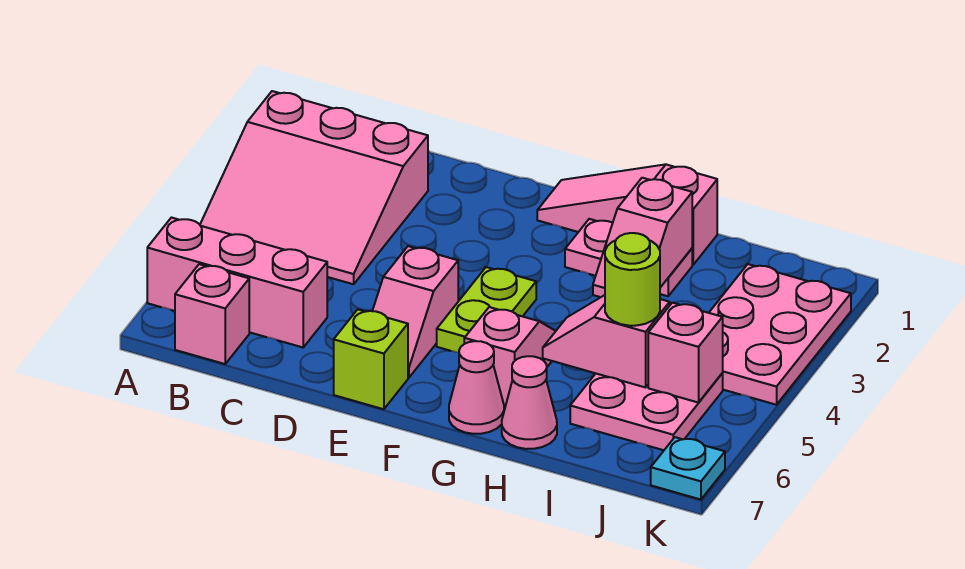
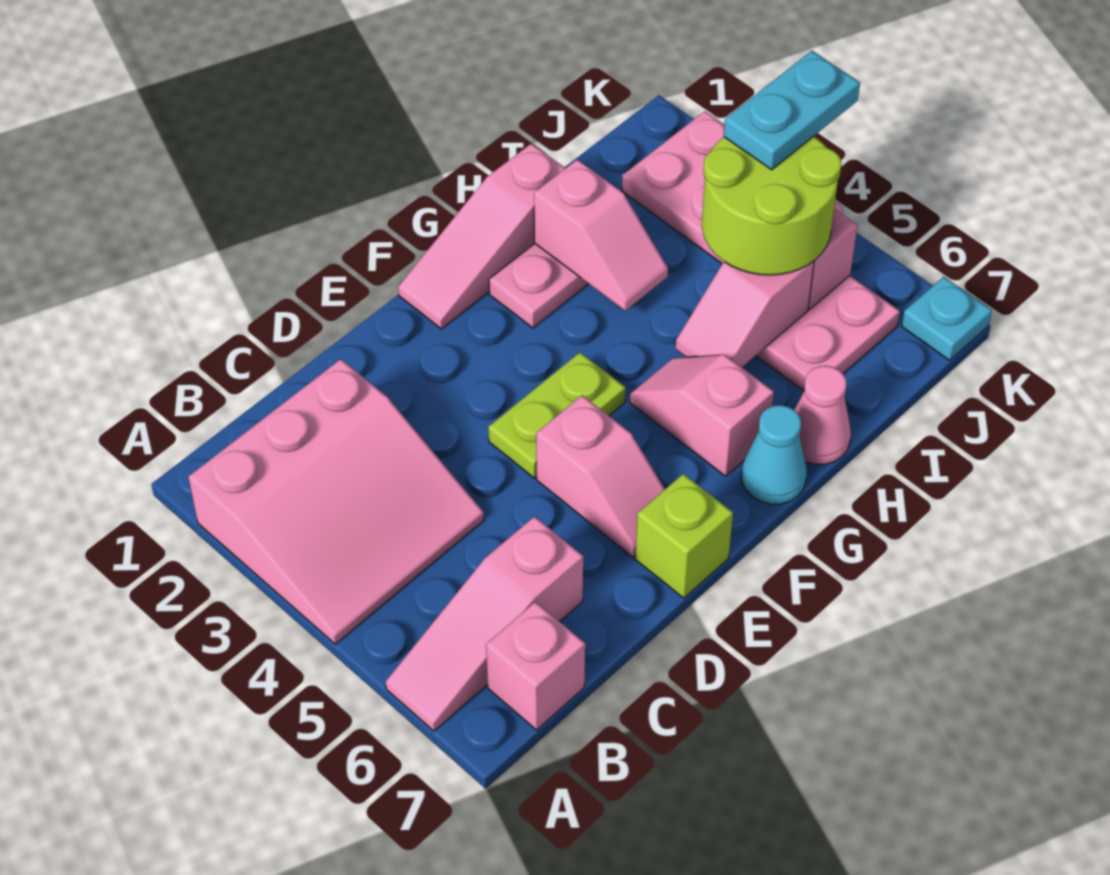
pink brick A6:C6 level 1 -> pink slope A6:C6 level 1 top C
lime plate F4:F5 level 1 -> lime plate E4:F4 level 1
pink cone G7 level 1 -> cyan cone G7 level 1
lime round brick I5 level 3 -> lime round brick I4:J5 level 3
none -> cyan plate J4:K4 level 4

